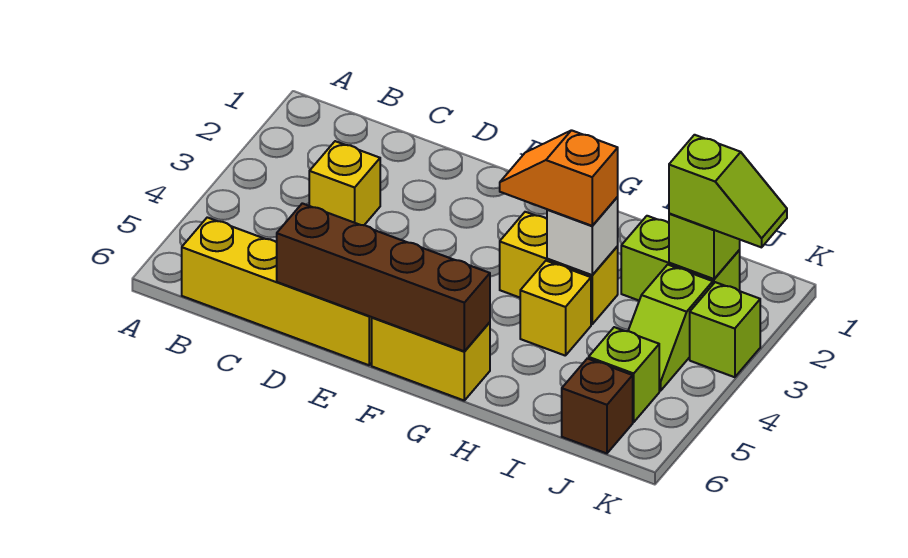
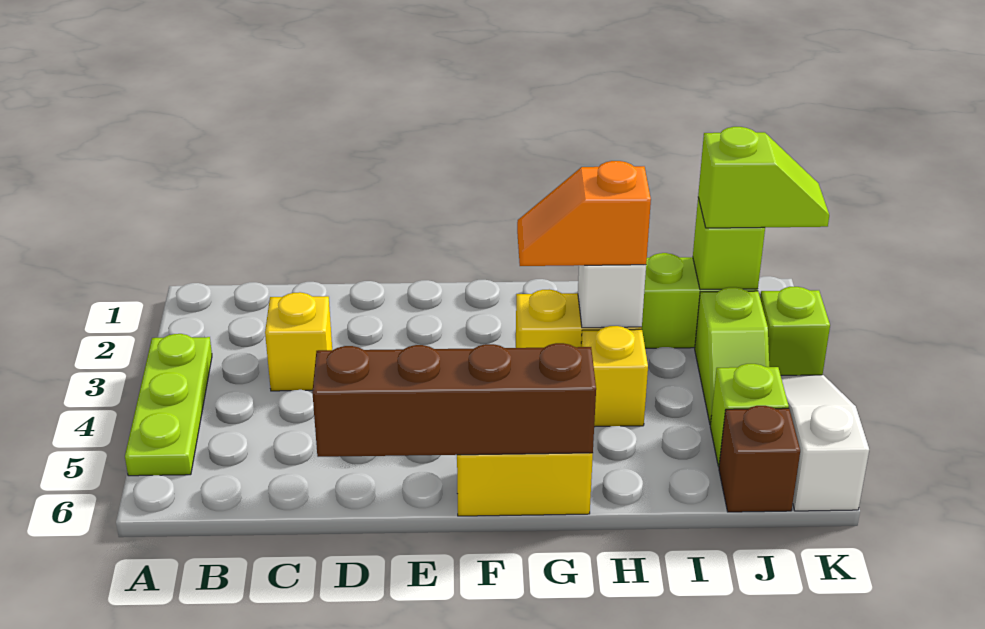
none -> lime plate A3:A5 level 1
yellow brick B6:E6 level 1 -> none
none -> white slope K4:K6 level 1 top 6

